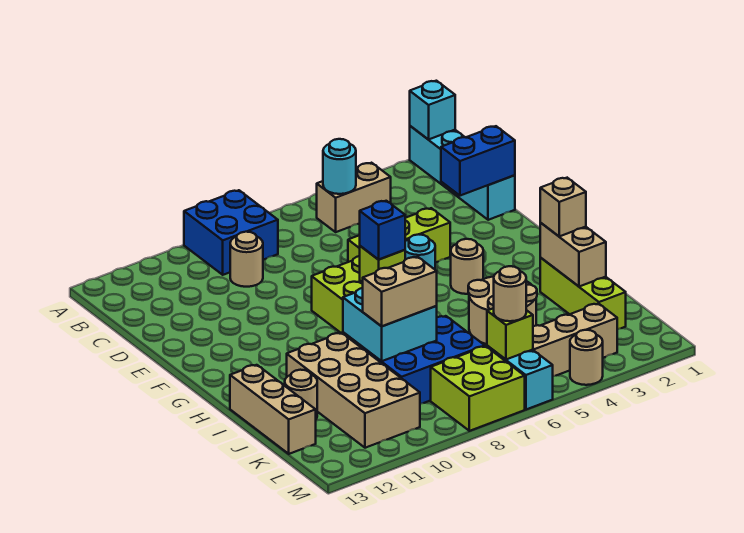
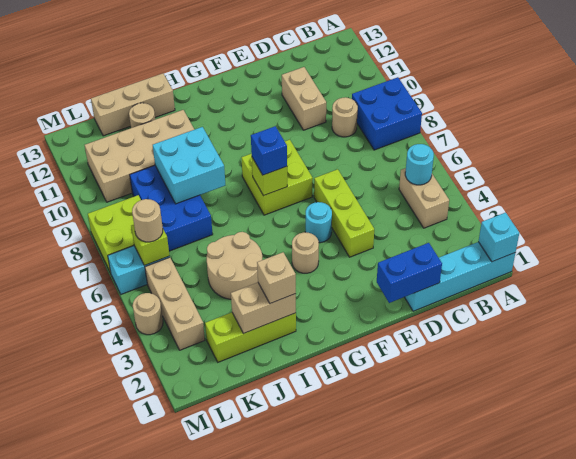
blue brick D1:D2 level 2 -> blue brick D1:E1 level 2
tan brick J8:J9 level 3 -> tan brick D10:D11 level 1

